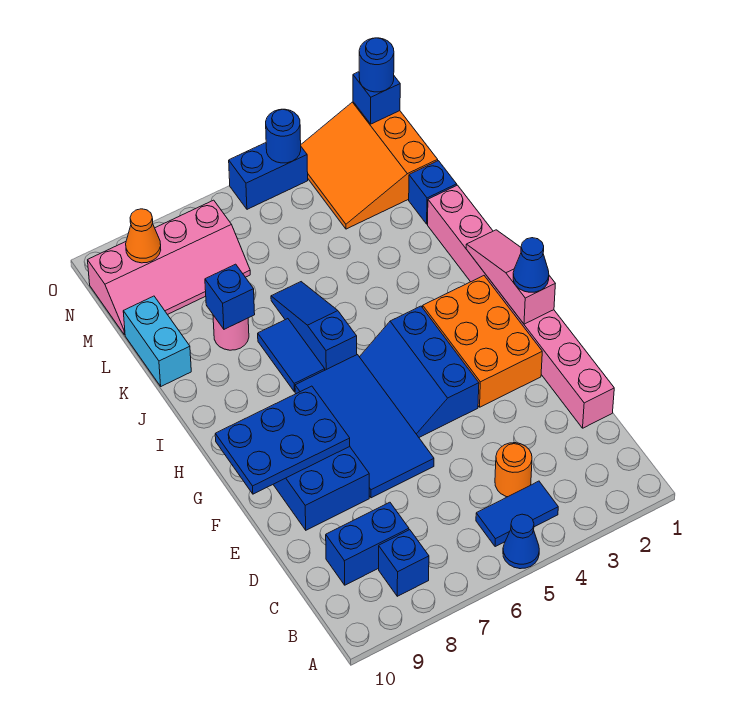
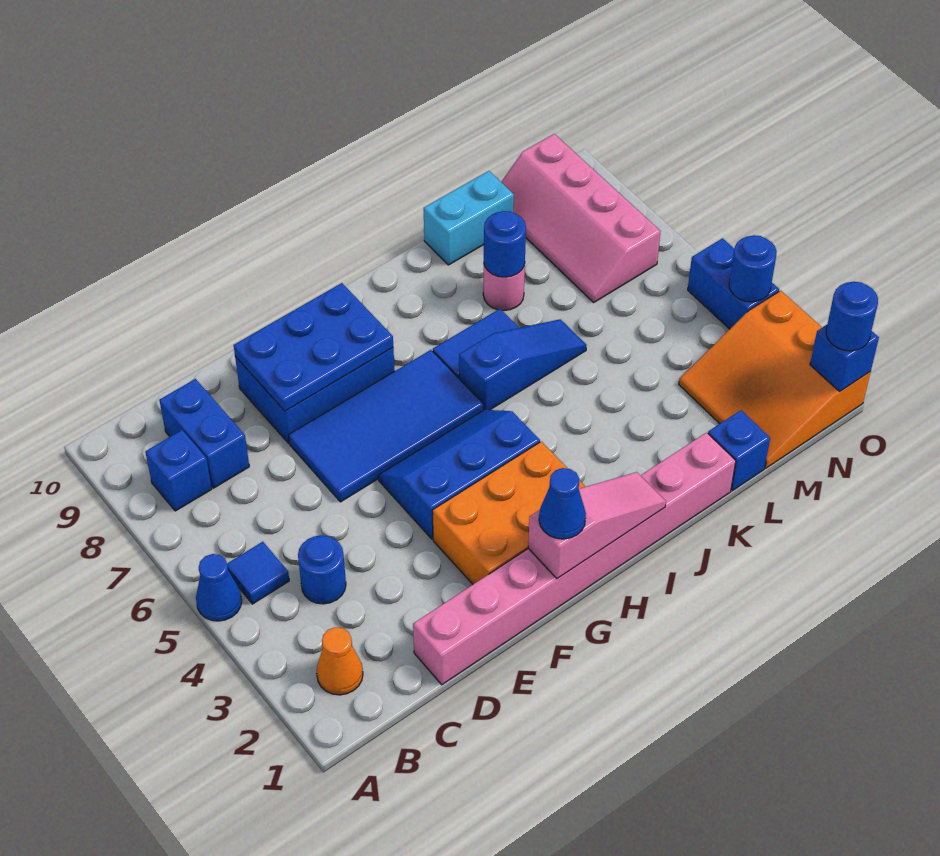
blue tile B4:B5 level 1 -> blue tile B5 level 1
orange round brick C4 level 1 -> blue round brick C4 level 1
blue plate F8:G10 level 2 -> blue plate E8:G9 level 2
blue brick K8 level 2 -> blue round brick K8 level 2
orange slope M1:O3 level 1 top 1 -> orange slope M1:O3 level 1 top O
orange cone N9 level 2 -> orange cone B2 level 1

